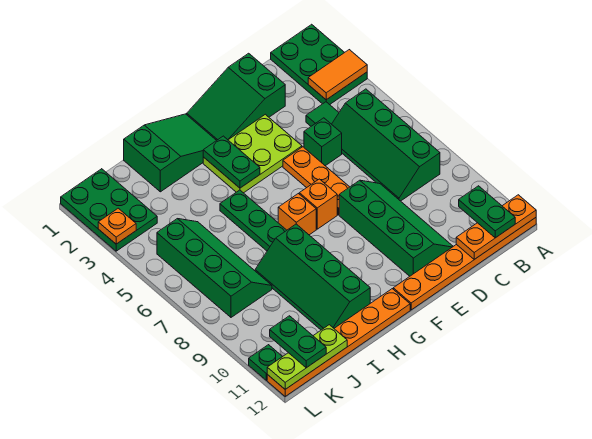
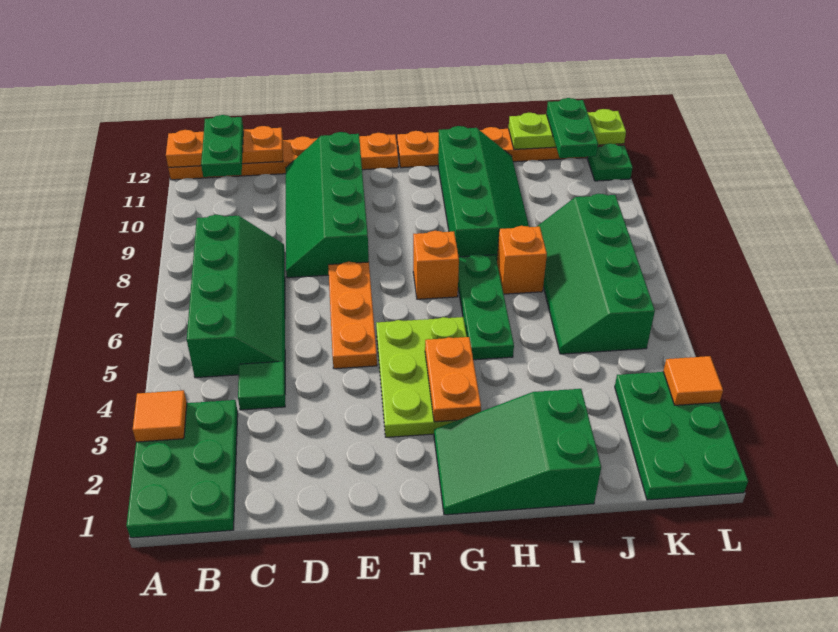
orange tile A3:B3 level 2 -> orange tile A3 level 2
green slope D1:F2 level 1 top D -> none
green brick D5 level 1 -> none
lime plate E3:G4 level 1 -> lime plate F3:G5 level 1
orange brick F7 level 1 -> orange brick I7 level 1
green plate G3:G4 level 2 -> orange plate G3:G4 level 2
orange plate L3 level 2 -> orange tile L3 level 2

